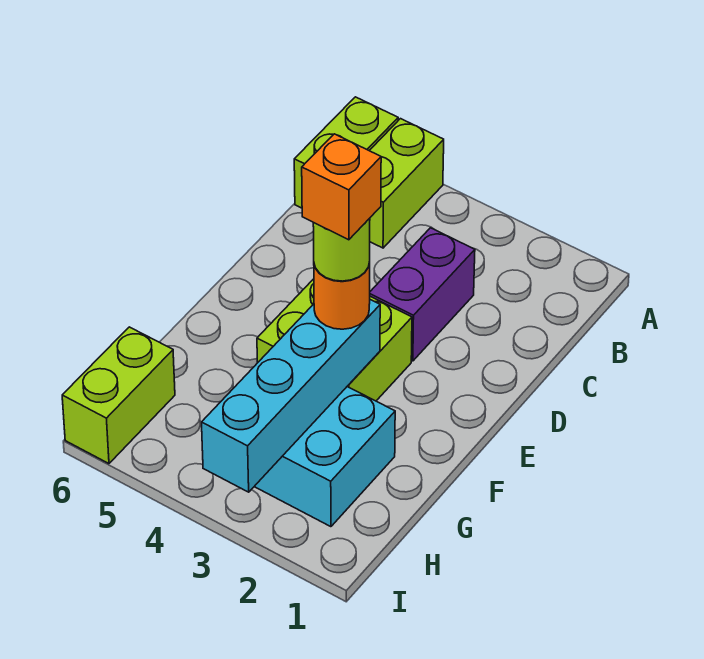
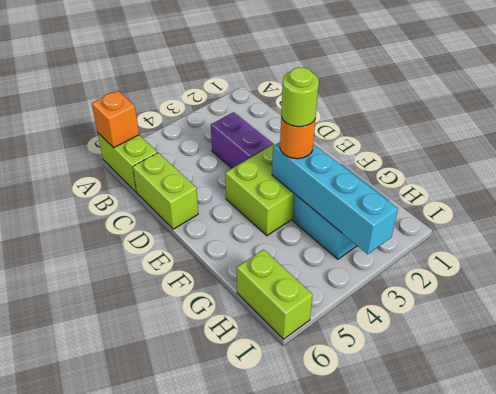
lime brick A5:B5 level 1 -> lime brick C6:D6 level 1
orange brick F3 level 5 -> orange brick A6 level 2

